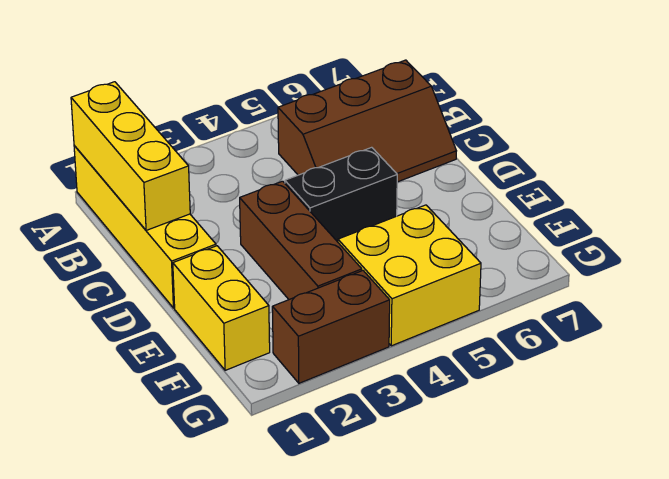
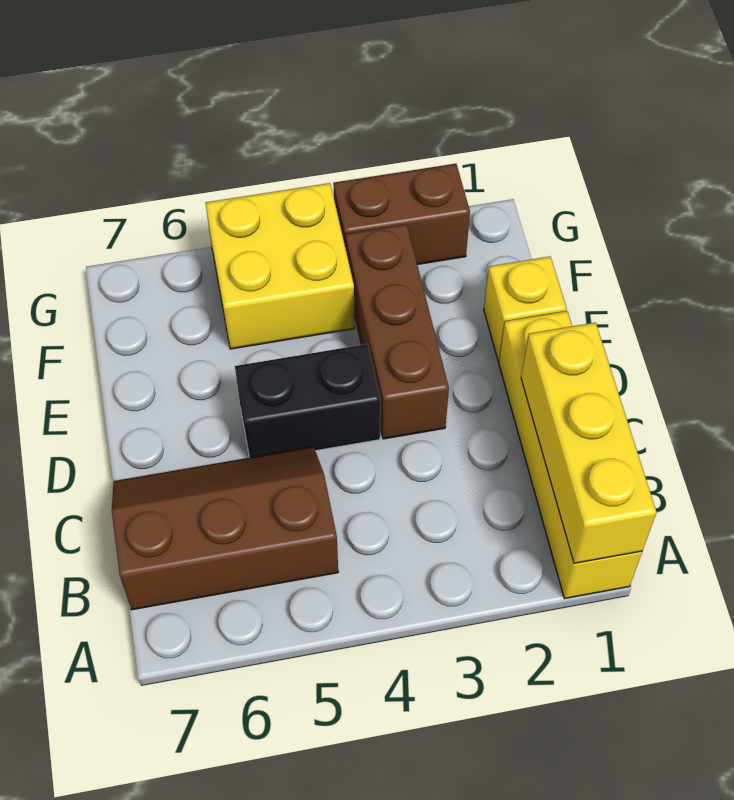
yellow brick E1:F1 level 1 -> yellow brick E1 level 1

